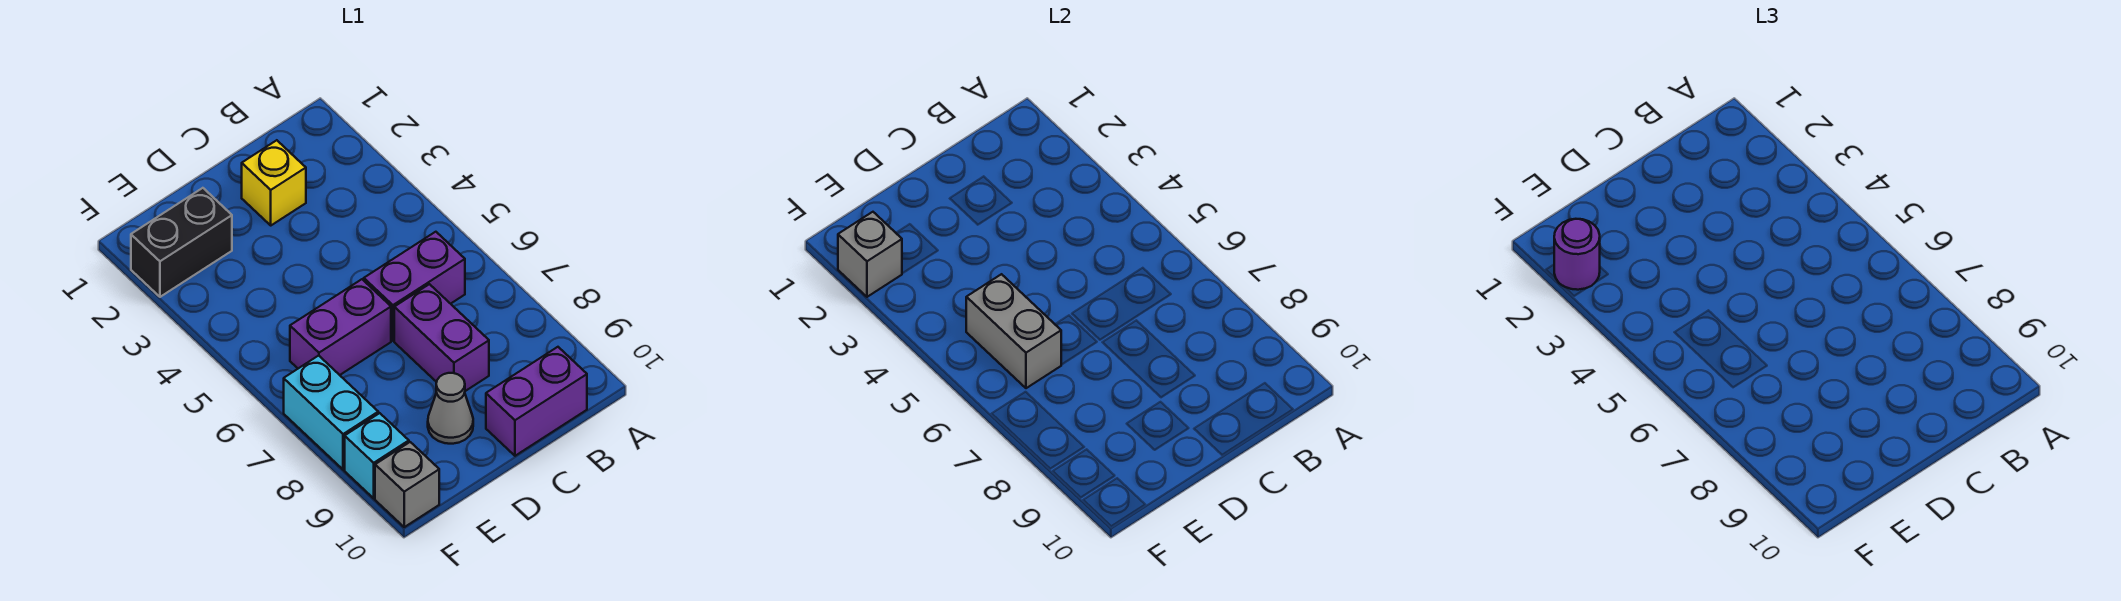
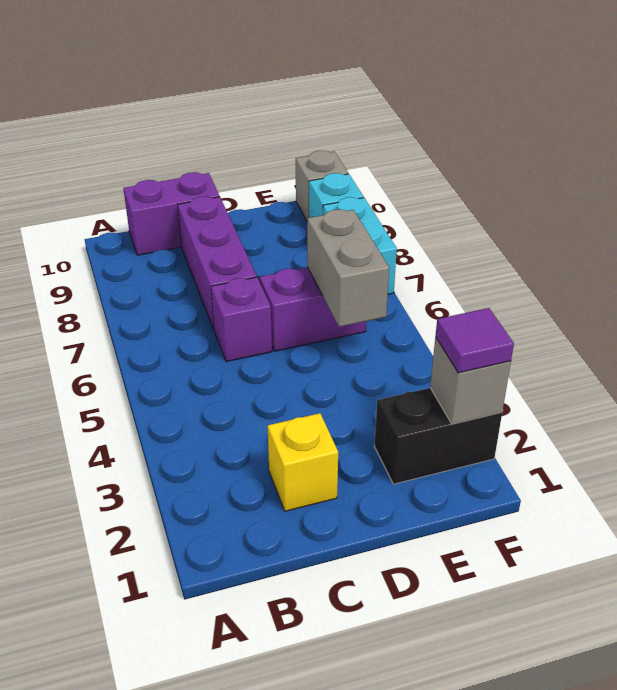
purple brick B6:C6 level 1 -> purple brick C6 level 1
purple brick C7:C8 level 1 -> purple brick C7:C9 level 1
grey cone D9 level 1 -> none
purple round brick F2 level 3 -> purple tile F2 level 3

